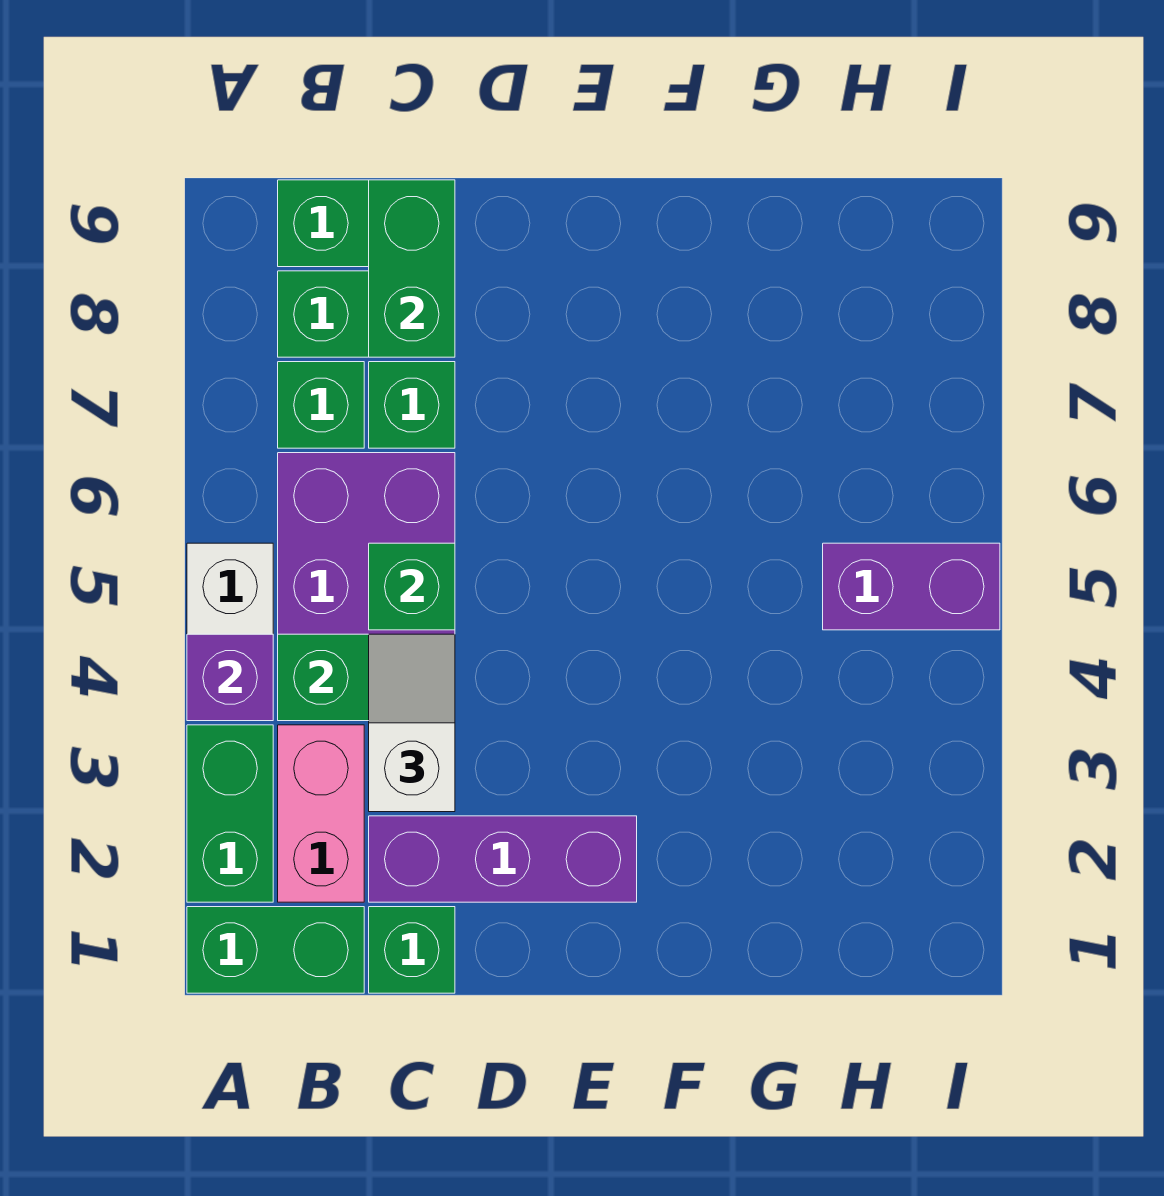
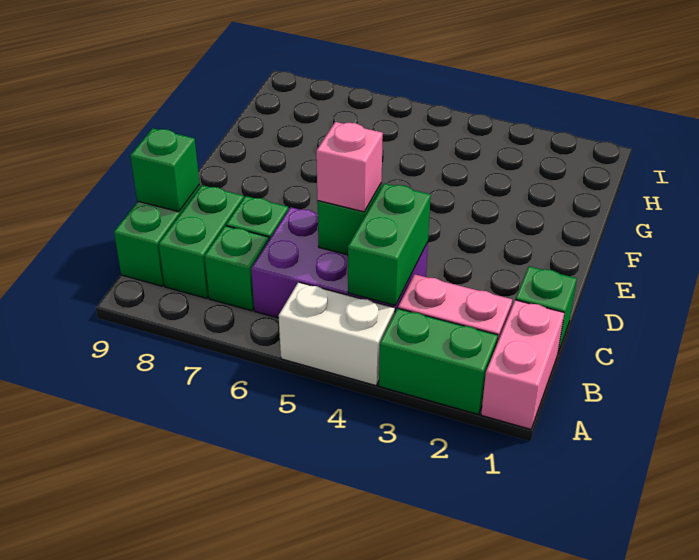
green brick A1:B1 level 1 -> pink brick A1:B1 level 1
purple brick A4 level 2 -> none
purple brick C2:E2 level 1 -> none
white slope C3:C4 level 3 top 3 -> none
none -> pink brick C5 level 3
green brick C8:C9 level 2 -> green brick C9 level 2
purple brick H5:I5 level 1 -> none

